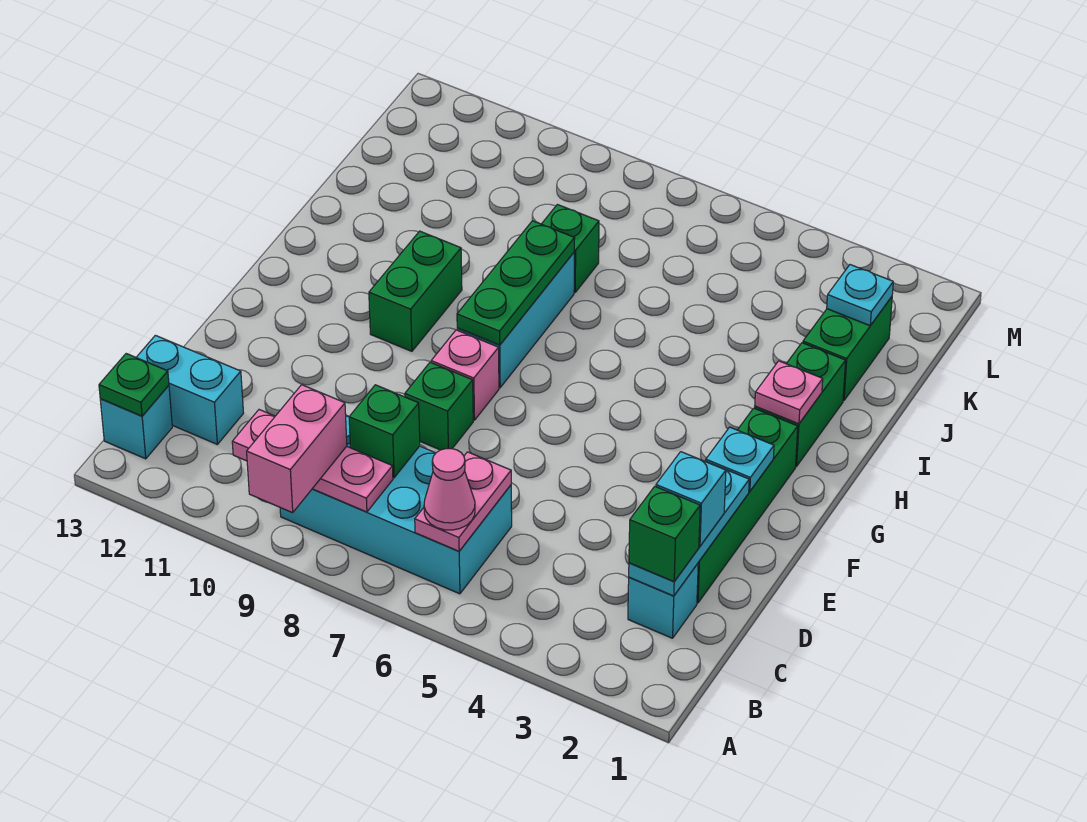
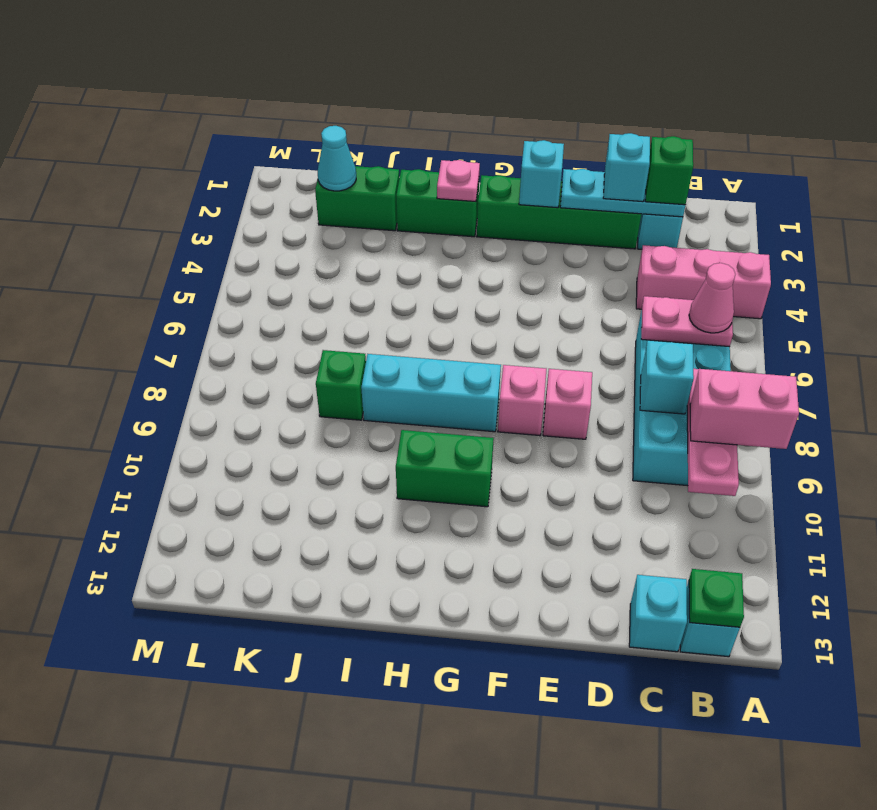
none -> pink brick A4:C4 level 1
green brick C8 level 2 -> cyan brick C8 level 2
cyan brick C12:C13 level 1 -> cyan brick C13 level 1
green brick E8 level 1 -> pink brick E8 level 1
cyan plate F2 level 2 -> cyan brick F2 level 2
green plate G8:I8 level 2 -> none
cyan plate K2 level 2 -> cyan cone K2 level 2

